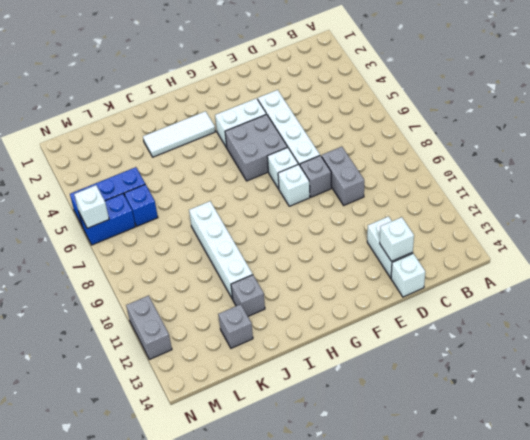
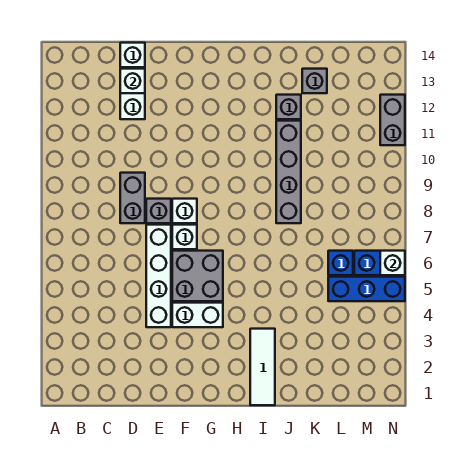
white tile H3:J3 level 1 -> white tile I1:I3 level 1
white brick J8:J11 level 1 -> grey brick J8:J11 level 1

